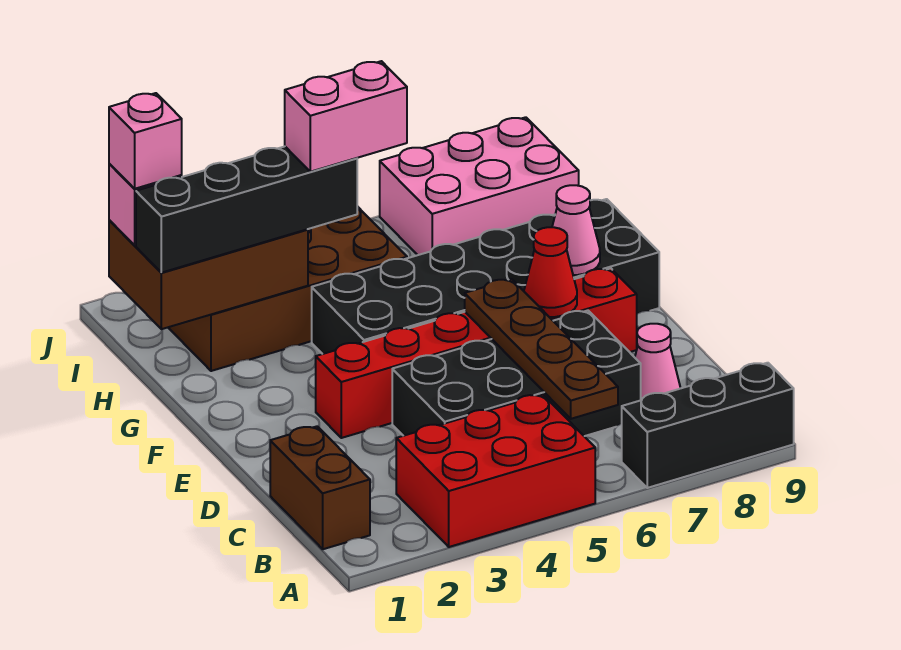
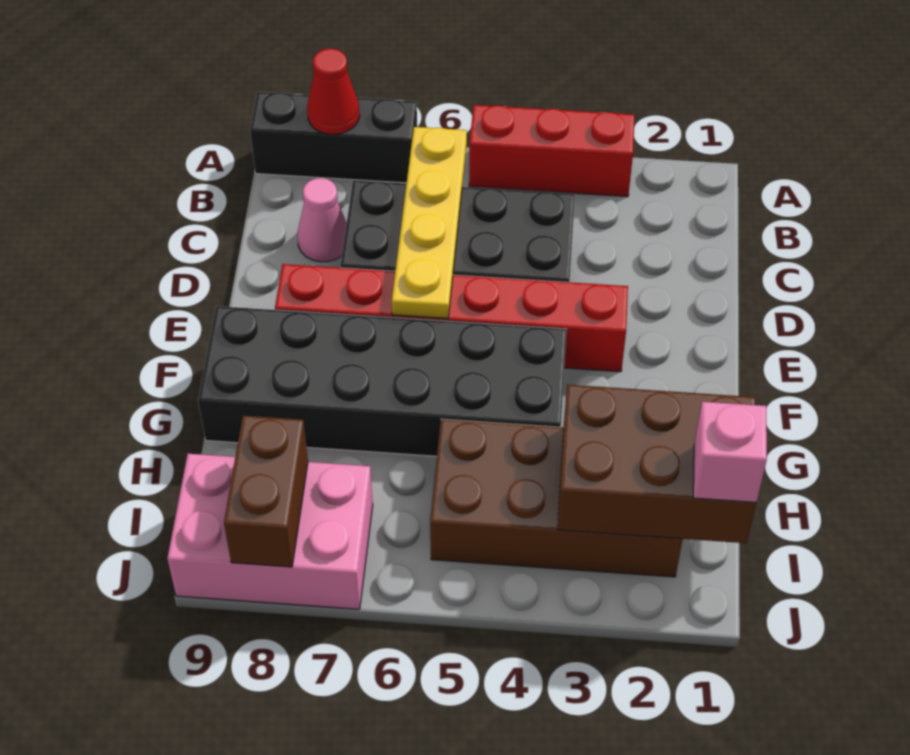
red brick A3:B5 level 1 -> red brick A3:A5 level 1
brown brick B1:C1 level 1 -> brown brick I8:J8 level 2
brown plate B6:E6 level 2 -> yellow plate B6:E6 level 2
red cone E7 level 2 -> red cone A8 level 2
pink cone F8 level 2 -> none
black brick H1:H4 level 3 -> none
pink brick H4:H5 level 4 -> none
pink brick I1 level 4 -> none

